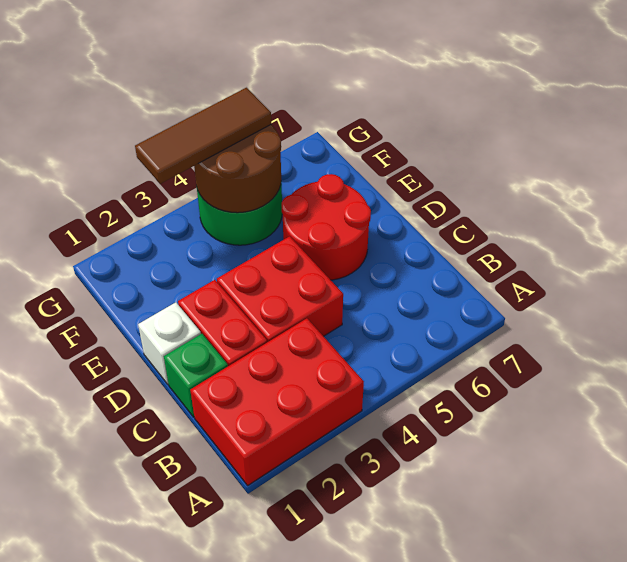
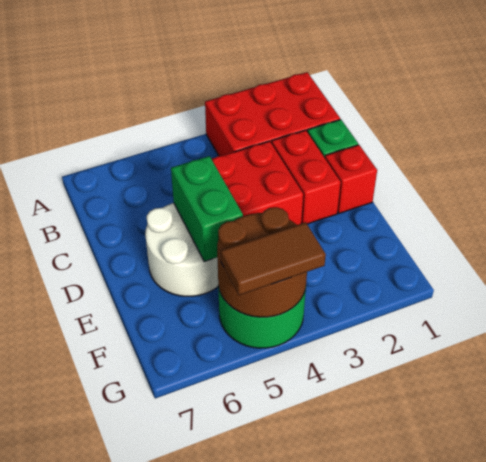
white brick D1 level 1 -> red brick D1 level 1
red round brick D5:E6 level 1 -> white round brick D5:E6 level 1
none -> green brick D5:E5 level 2
brown tile G3:G5 level 3 -> brown tile G4:G5 level 3

